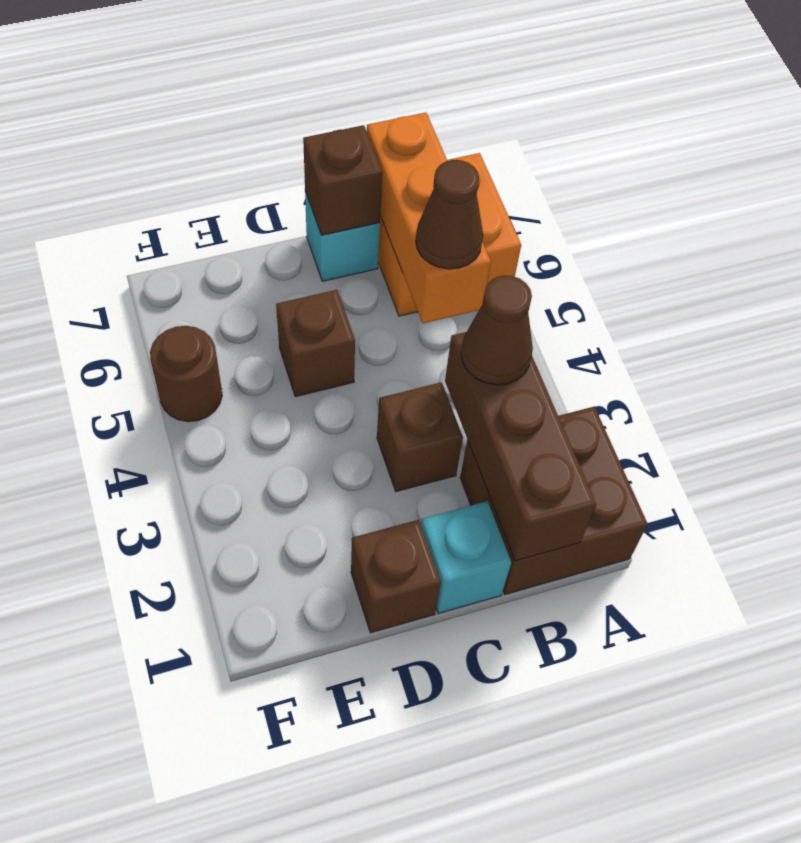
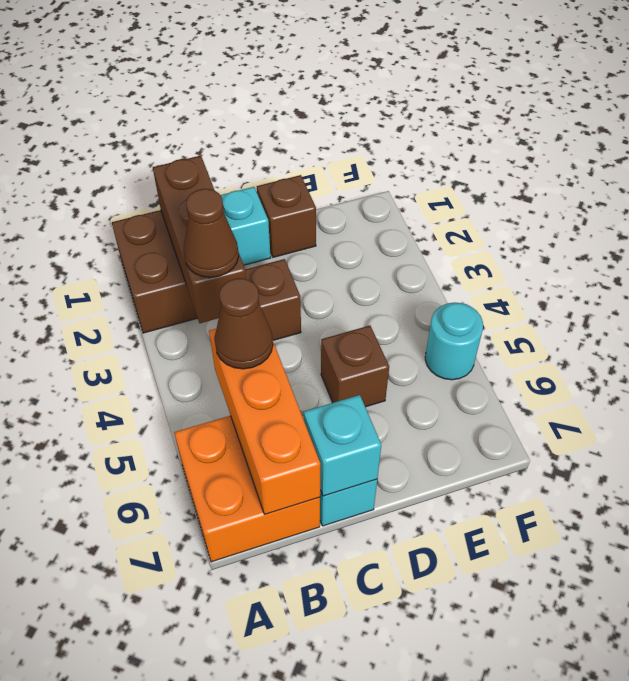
brown brick C7 level 2 -> cyan brick C7 level 2
brown round brick F5 level 1 -> cyan round brick F5 level 1

